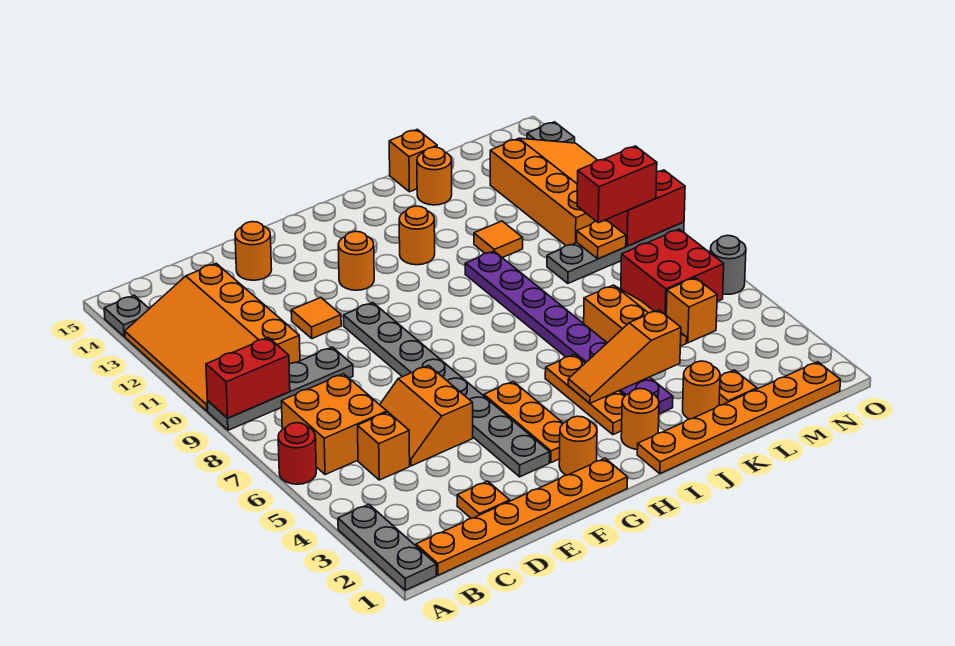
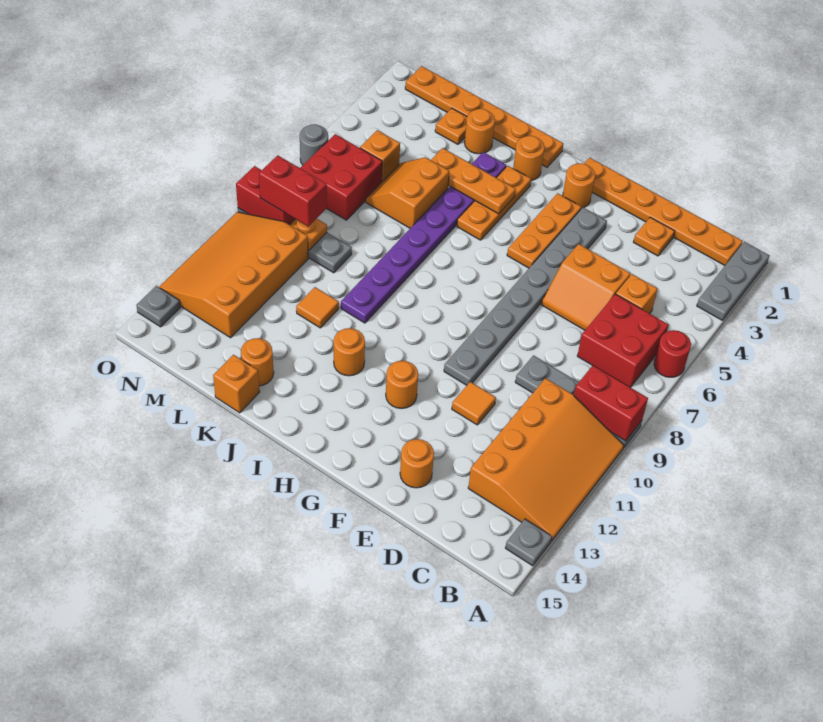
orange brick B6:C7 level 1 -> red brick B6:C7 level 1
orange slope D5:E6 level 1 top E -> orange slope D5:E6 level 1 top 5
orange slope I4:K4 level 2 top K -> orange plate I4:K4 level 2

